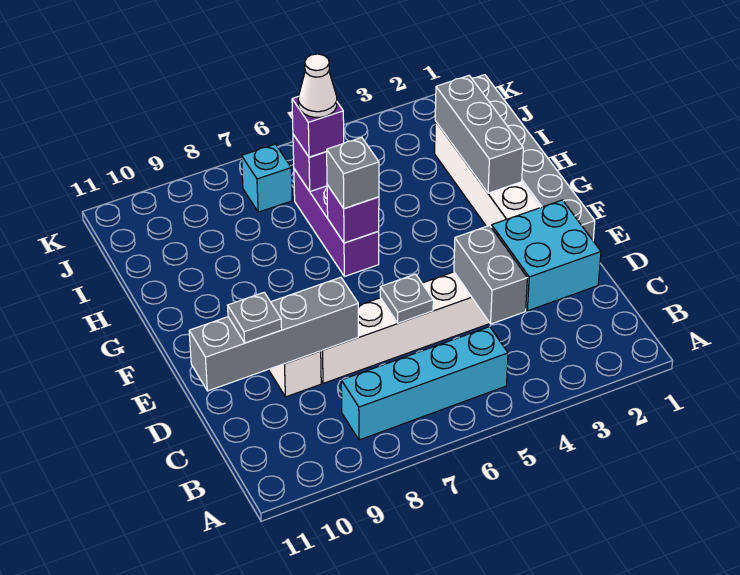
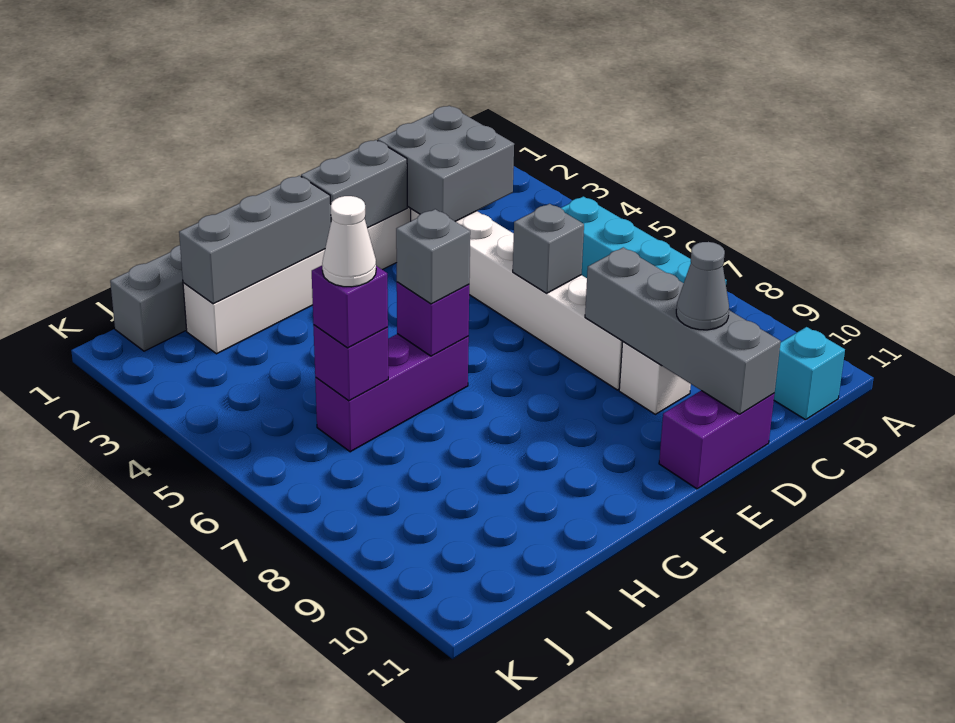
cyan brick C2:D3 level 2 -> grey brick C2:D3 level 2
grey brick C4:D4 level 2 -> grey brick E2:F2 level 2
grey plate D6 level 2 -> grey brick D6 level 2
grey plate D10 level 3 -> grey cone D10 level 3
none -> purple brick D11:E11 level 1
cyan brick J7 level 1 -> cyan brick B11 level 1

